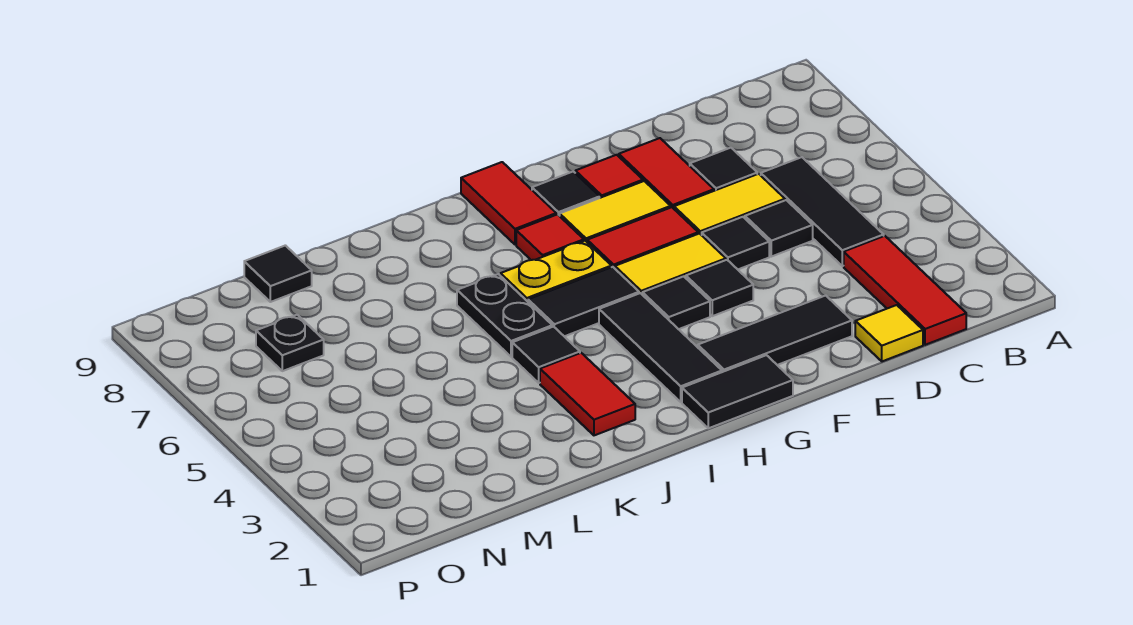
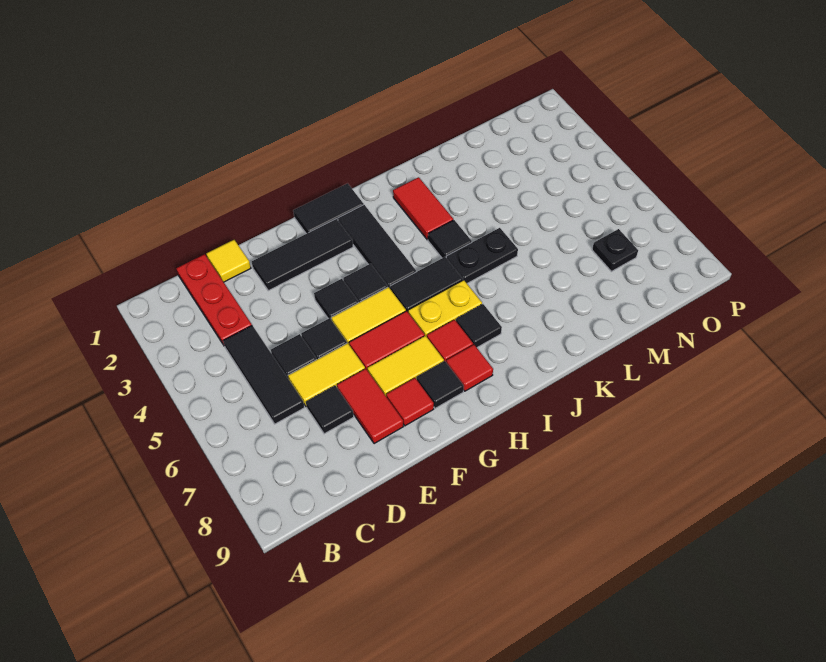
red tile C1:C3 level 1 -> red plate C1:C3 level 1
red tile H8:H9 level 1 -> red tile H8 level 1
black plate J5:J6 level 1 -> black plate J5:K5 level 1
black tile M9 level 1 -> black tile I7 level 1

